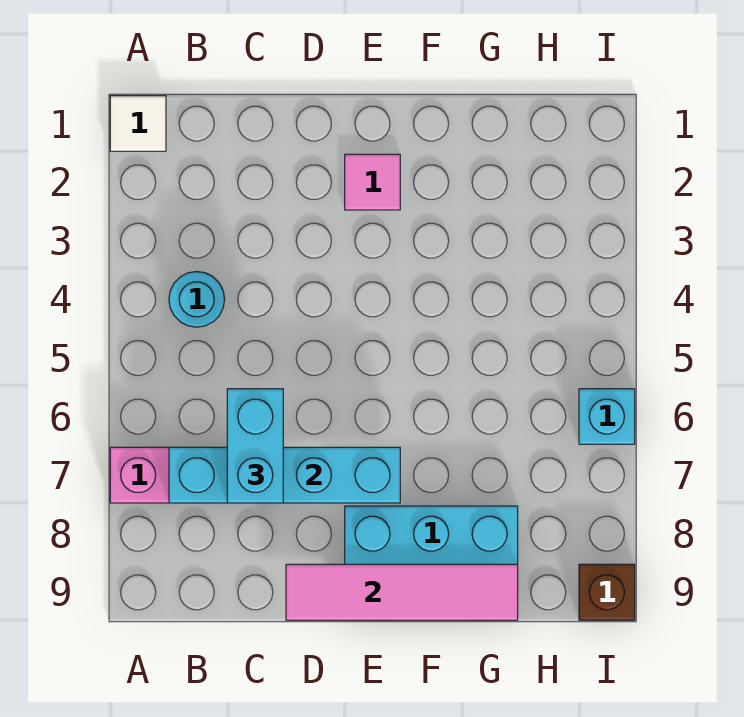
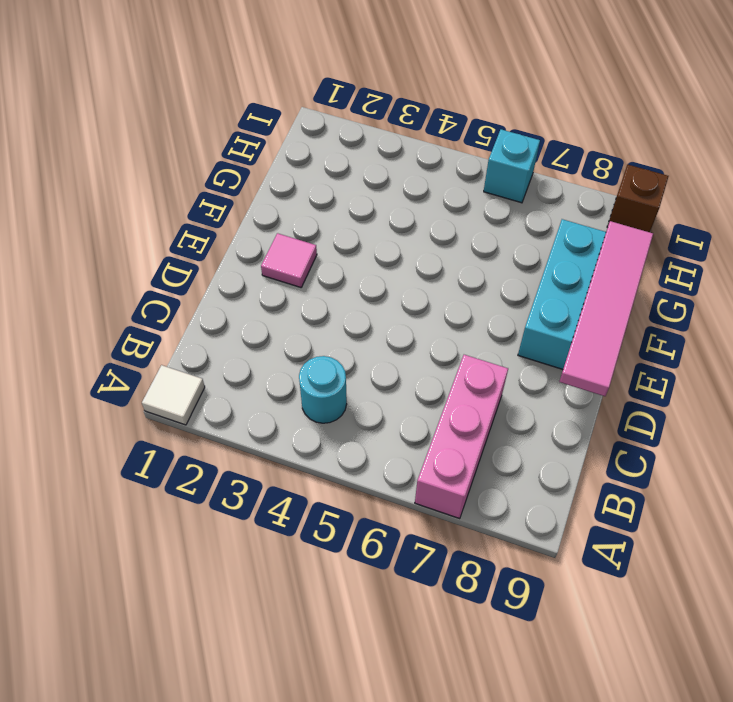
cyan brick B7:E7 level 2 -> none
cyan brick C6:C7 level 3 -> none

